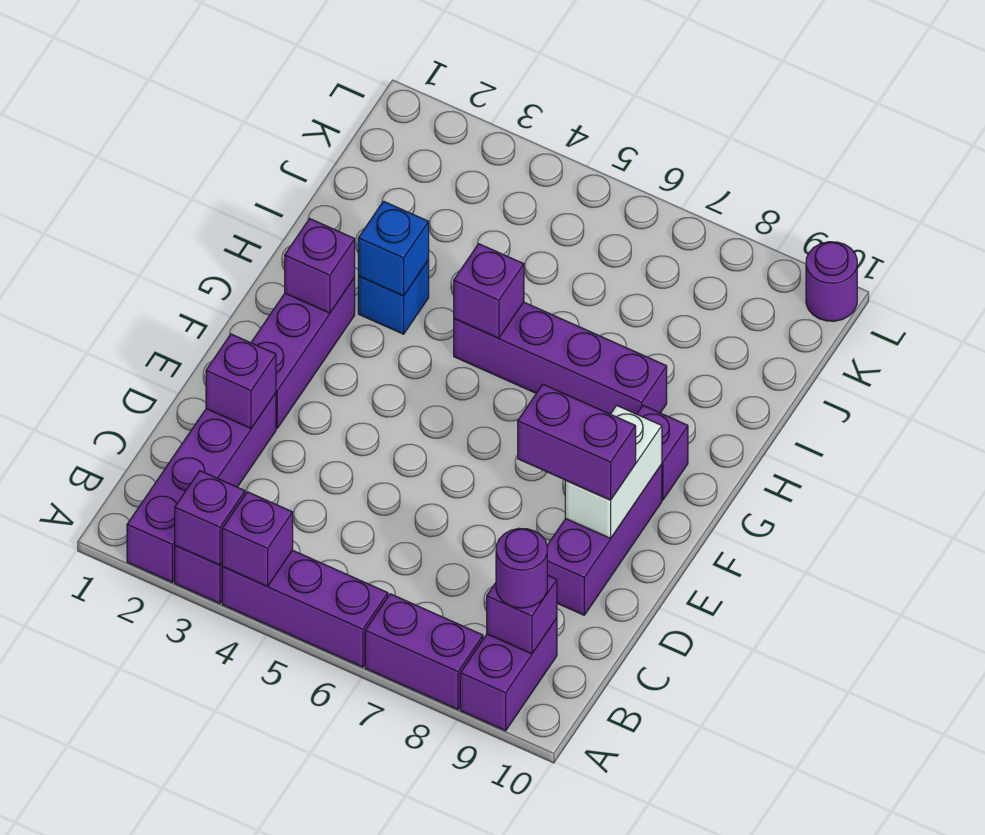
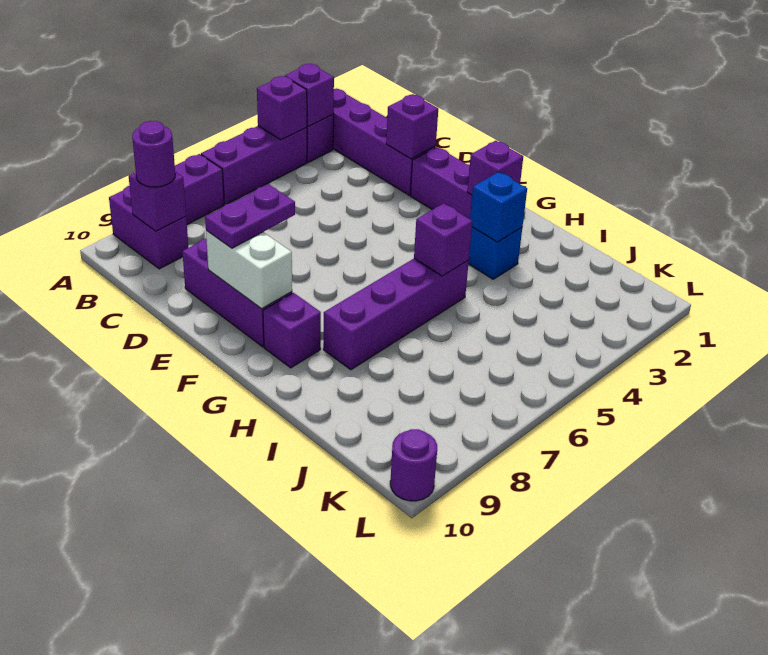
purple brick E8:E9 level 3 -> purple plate E8:E9 level 3

